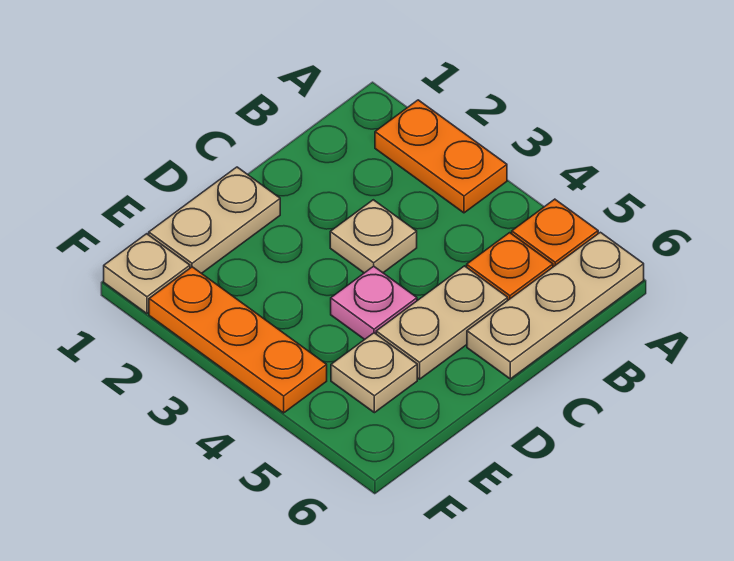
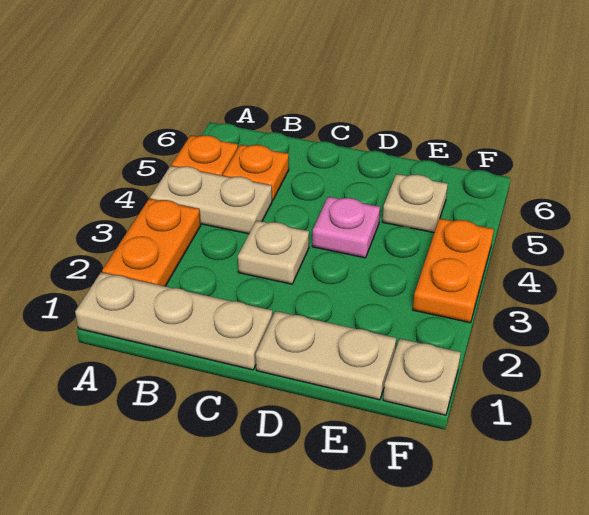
tan plate A6:C6 level 1 -> tan plate A1:C1 level 1
tan plate C5:D5 level 1 -> tan plate A4:B4 level 1
orange plate F2:F4 level 1 -> orange plate F3:F4 level 1

